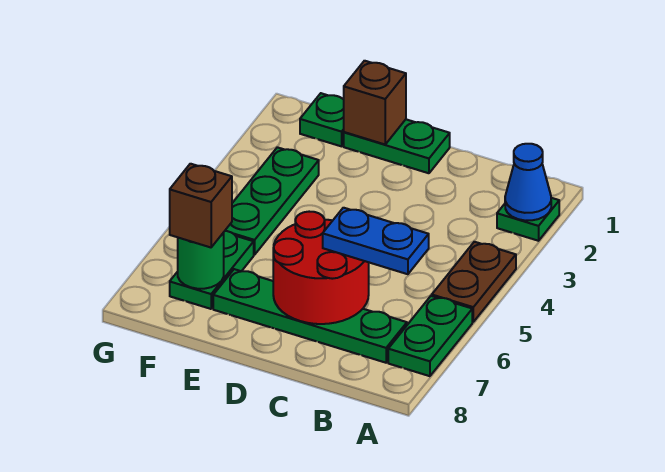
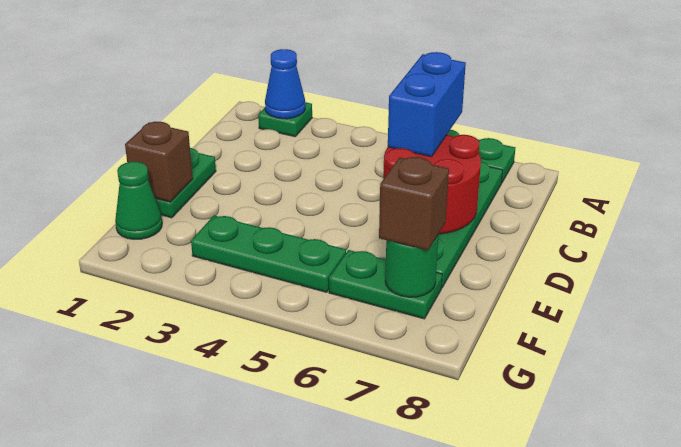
brown plate A4:A5 level 1 -> none
blue plate B6:C6 level 3 -> blue brick B6:C6 level 3
green plate F1 level 1 -> green cone F1 level 1

